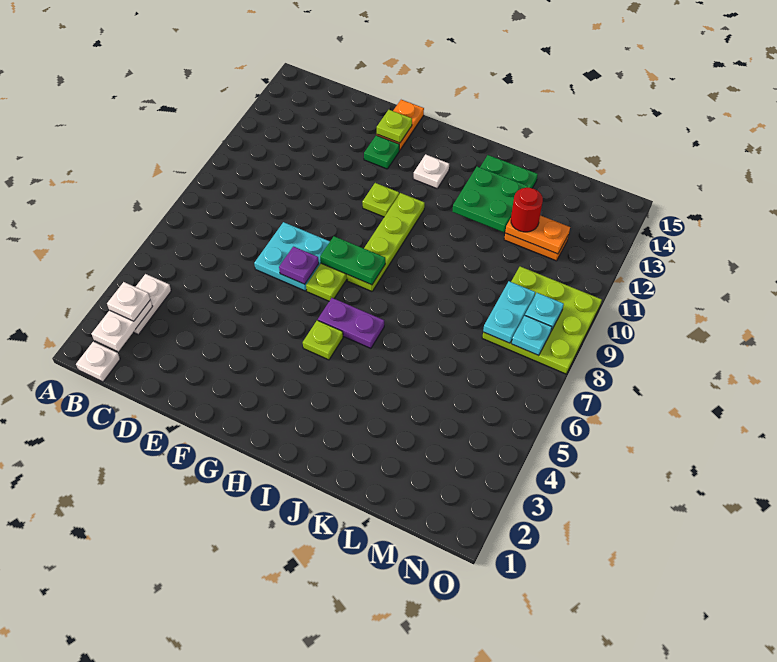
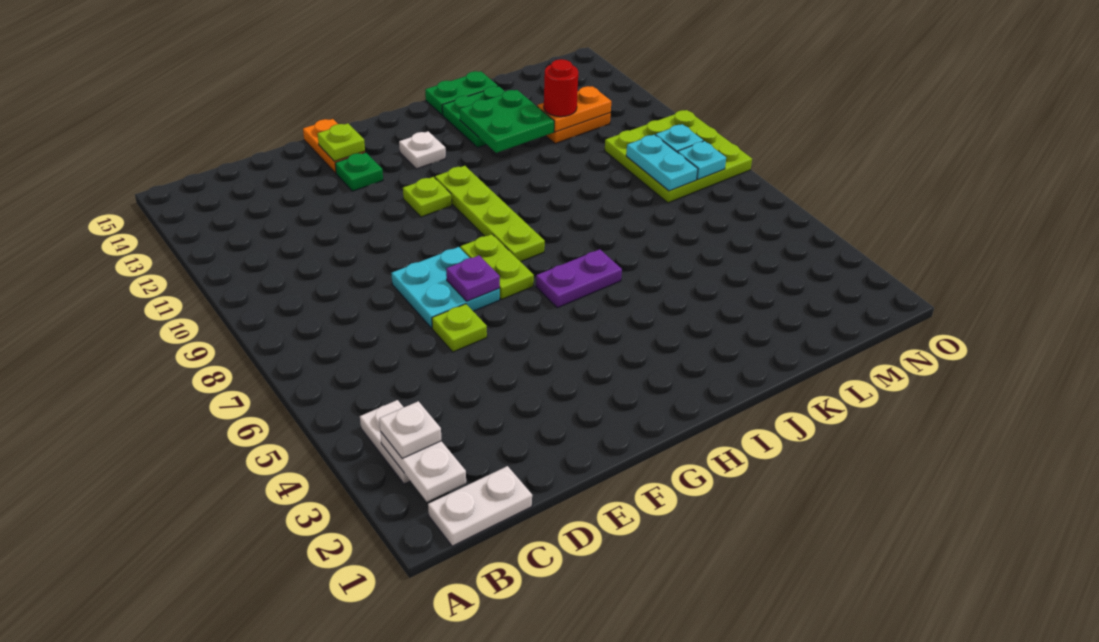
white plate B1 level 1 -> white plate B1:C1 level 1
green plate G8:H8 level 2 -> green plate J15:K15 level 1
lime plate H5 level 1 -> lime plate E6 level 1

